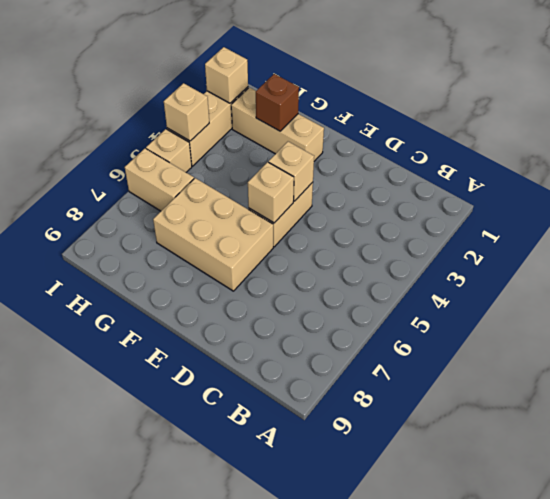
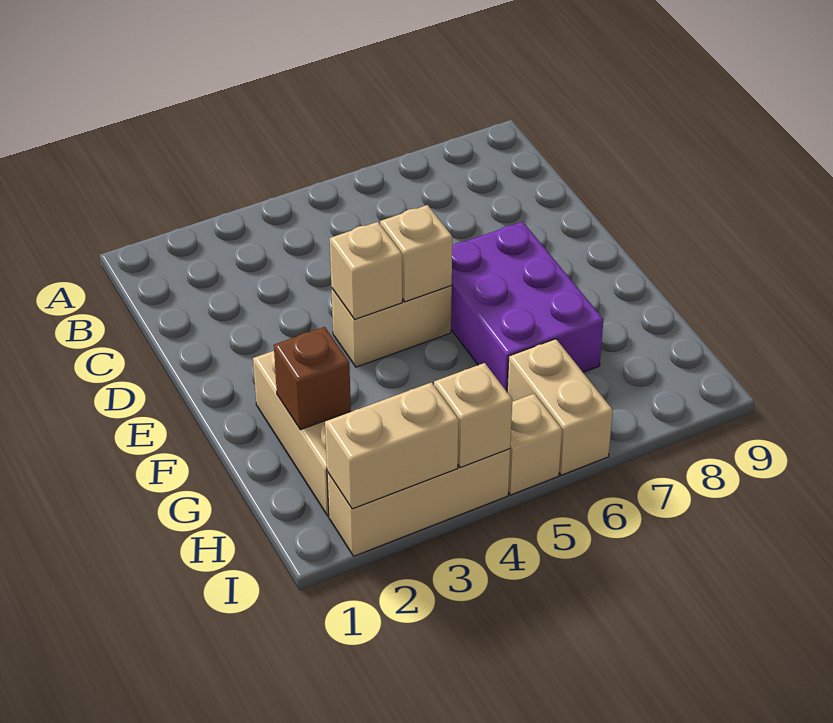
tan brick E6:G7 level 1 -> purple brick E6:G7 level 1
tan brick I2 level 2 -> tan brick I2:I3 level 2

